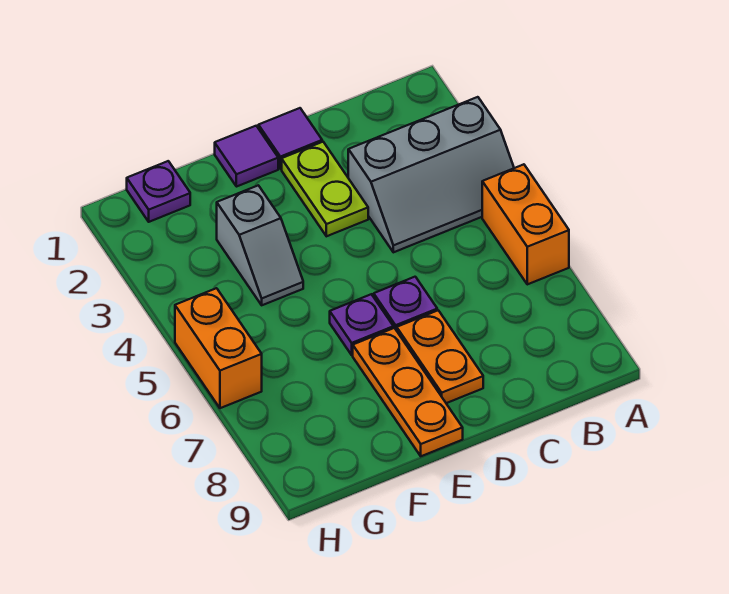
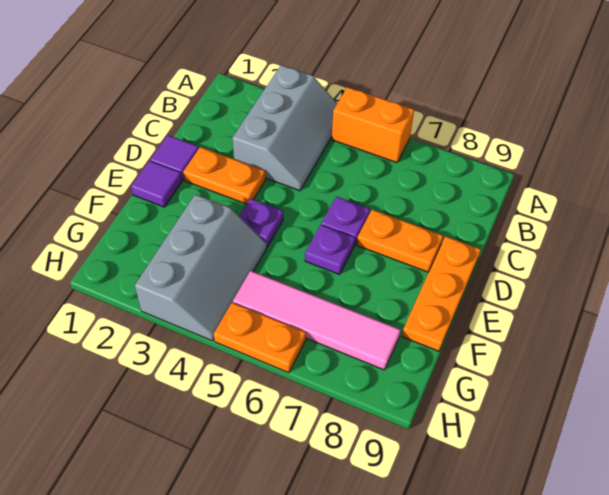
lime plate D2:D3 level 1 -> orange plate D2:D3 level 1
orange plate E7:E9 level 1 -> orange plate D9:F9 level 1
grey slope F3:F4 level 1 top 3 -> grey slope F3:H4 level 1 top 3
purple plate G1 level 1 -> purple plate E4 level 1
none -> pink tile G5:G8 level 1
orange brick H5:H6 level 1 -> orange plate H5:H6 level 1

